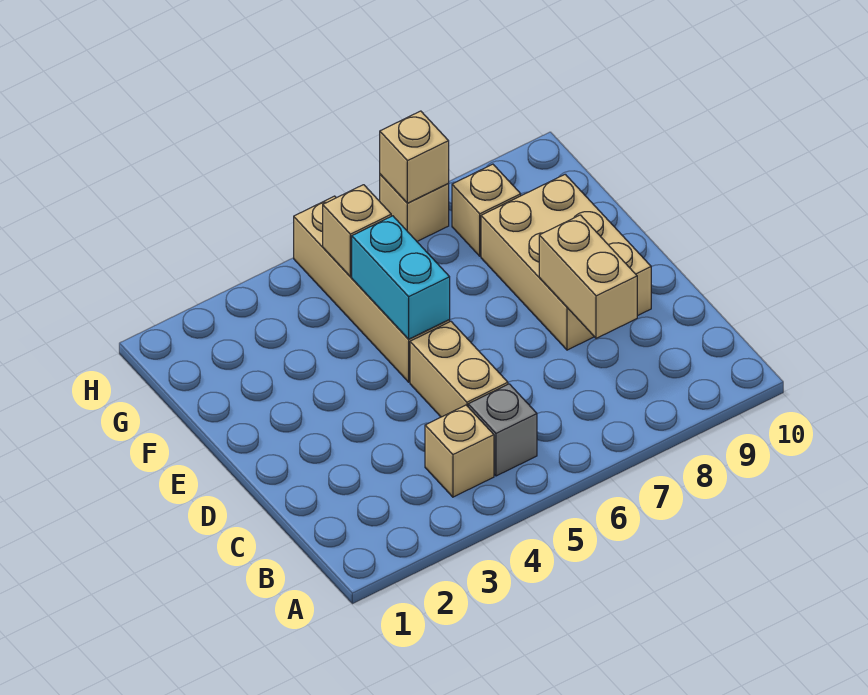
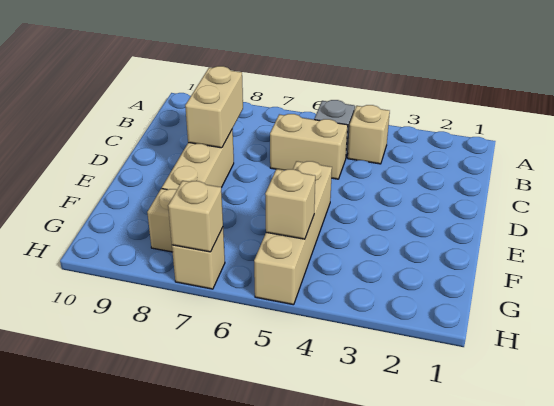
tan brick C5:D5 level 1 -> tan brick C5:C6 level 1
tan brick D8:F9 level 1 -> tan brick D8:F8 level 1
cyan brick E5:F5 level 2 -> none

